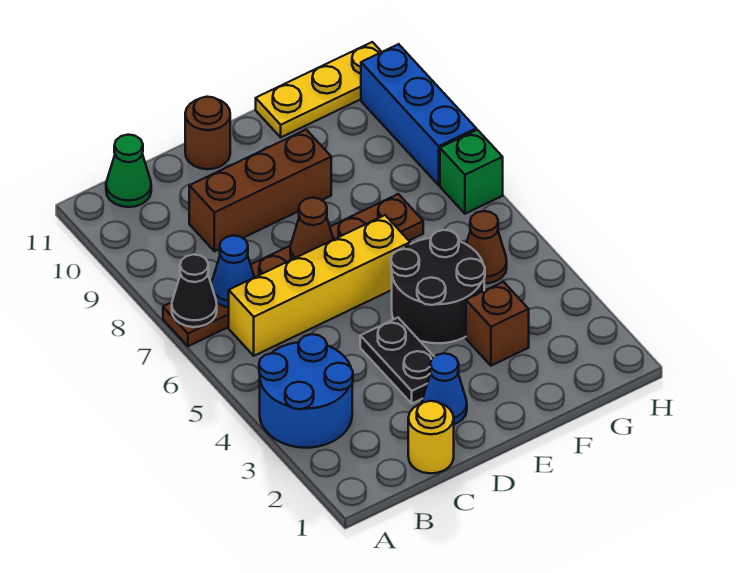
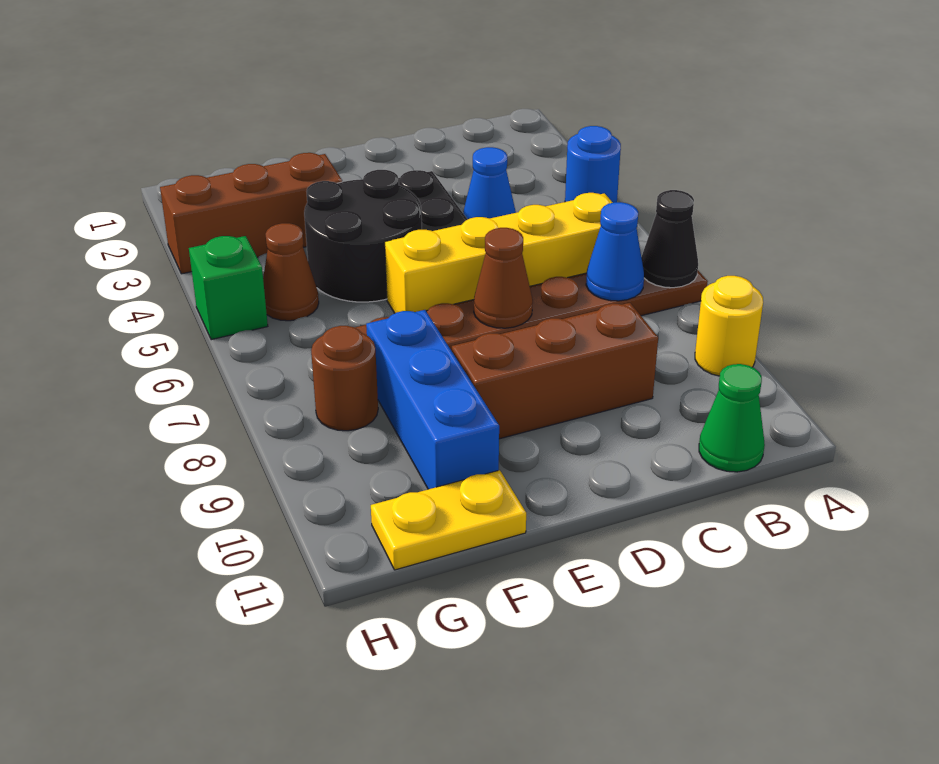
blue round brick A3:B4 level 1 -> blue round brick A4 level 1
yellow round brick C1 level 1 -> yellow round brick A9 level 1
blue cone D2 level 1 -> blue cone C4 level 1
brown round brick D11 level 1 -> brown round brick G8 level 1
brown brick F3 level 1 -> brown brick F3:H3 level 1
yellow plate F11:H11 level 1 -> yellow plate F11:G11 level 1
green brick H7 level 1 -> green brick H5 level 1
blue brick H8:H10 level 1 -> blue brick F8:F10 level 1

